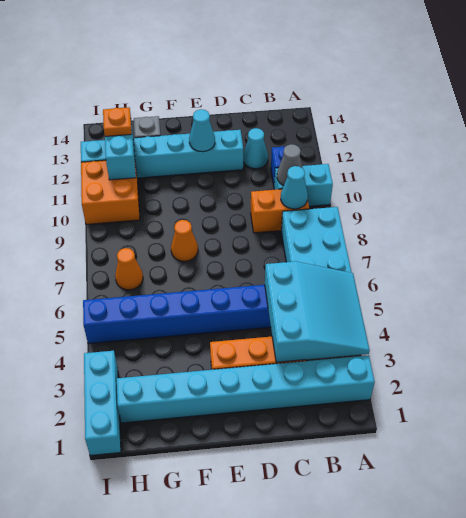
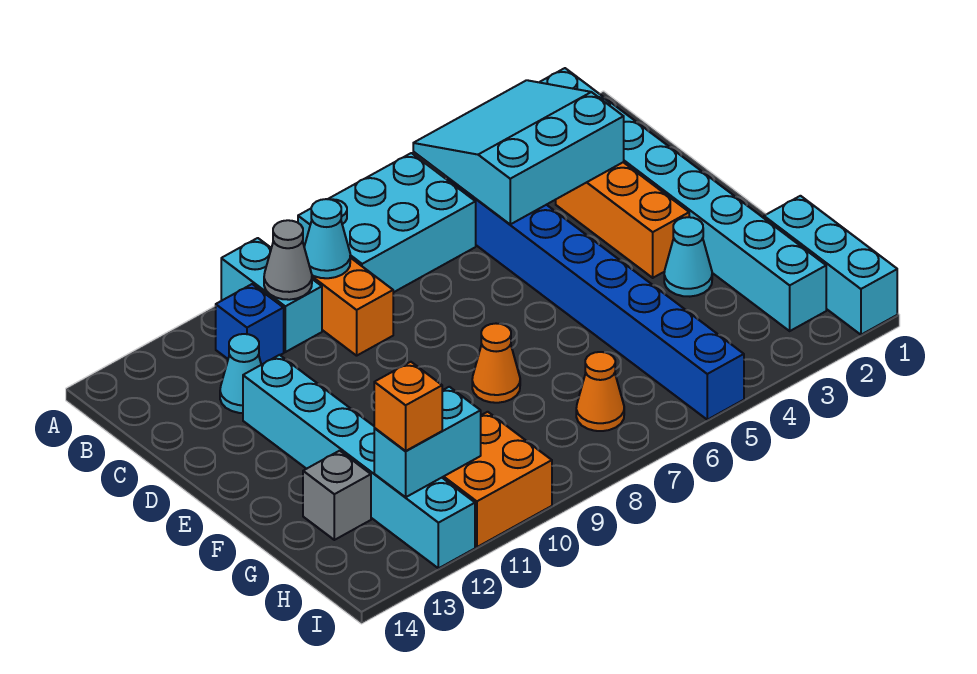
cyan cone E12 level 2 -> cyan cone F3 level 1
orange plate H12 level 3 -> orange brick H12 level 3
cyan brick I1:I3 level 1 -> cyan brick G1:I1 level 1

